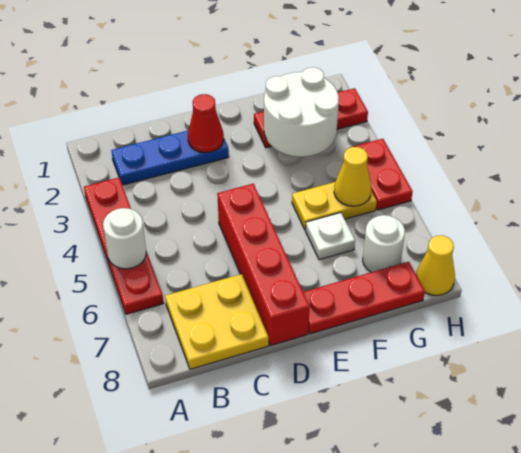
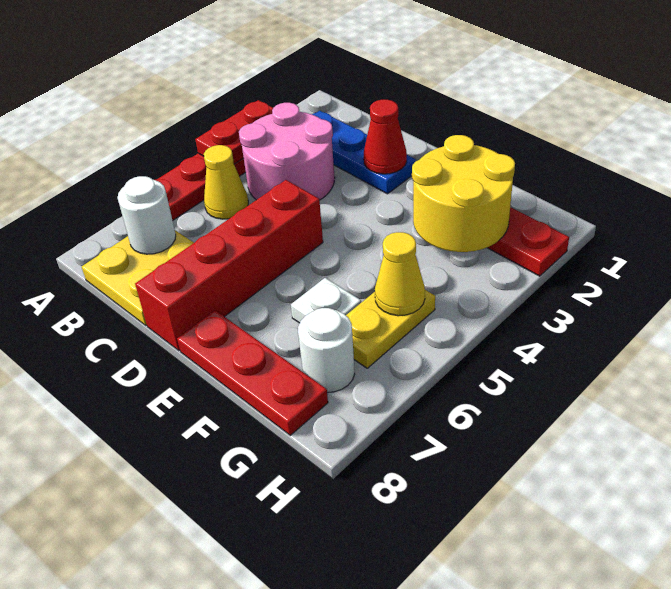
white round brick A5 level 2 -> white round brick B7 level 2
none -> pink round brick B3:C4 level 1
white round brick F2:G3 level 2 -> yellow round brick F2:G3 level 2
yellow plate F5:G5 level 1 -> yellow plate G5:G6 level 1
red plate H4:H5 level 1 -> red plate A3:A4 level 2
yellow cone H8 level 1 -> yellow cone B5 level 1

